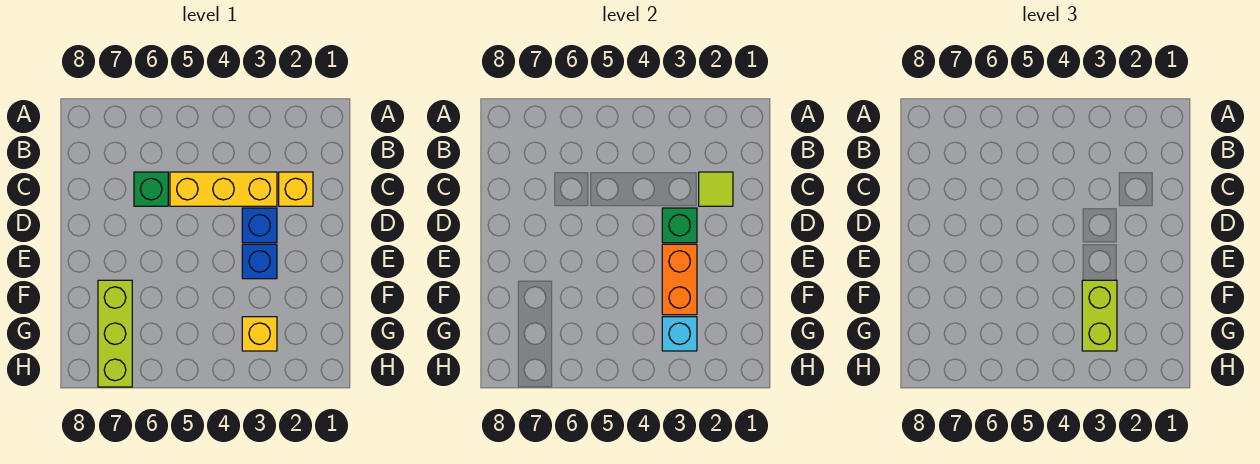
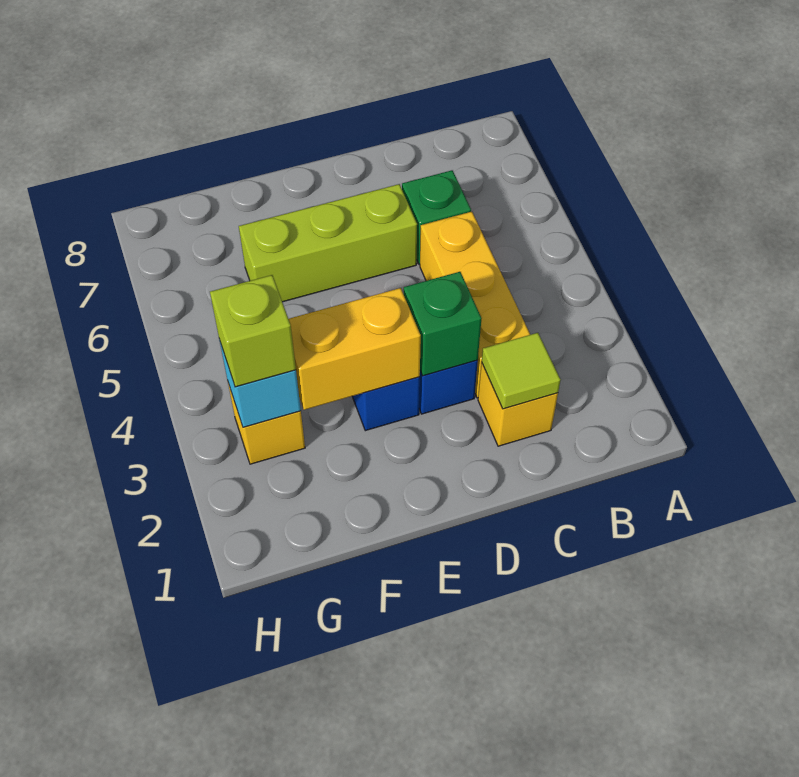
orange brick E3:F3 level 2 -> yellow brick E3:F3 level 2
lime brick F3:G3 level 3 -> lime brick G3 level 3
lime brick F7:H7 level 1 -> lime brick D6:F6 level 1

